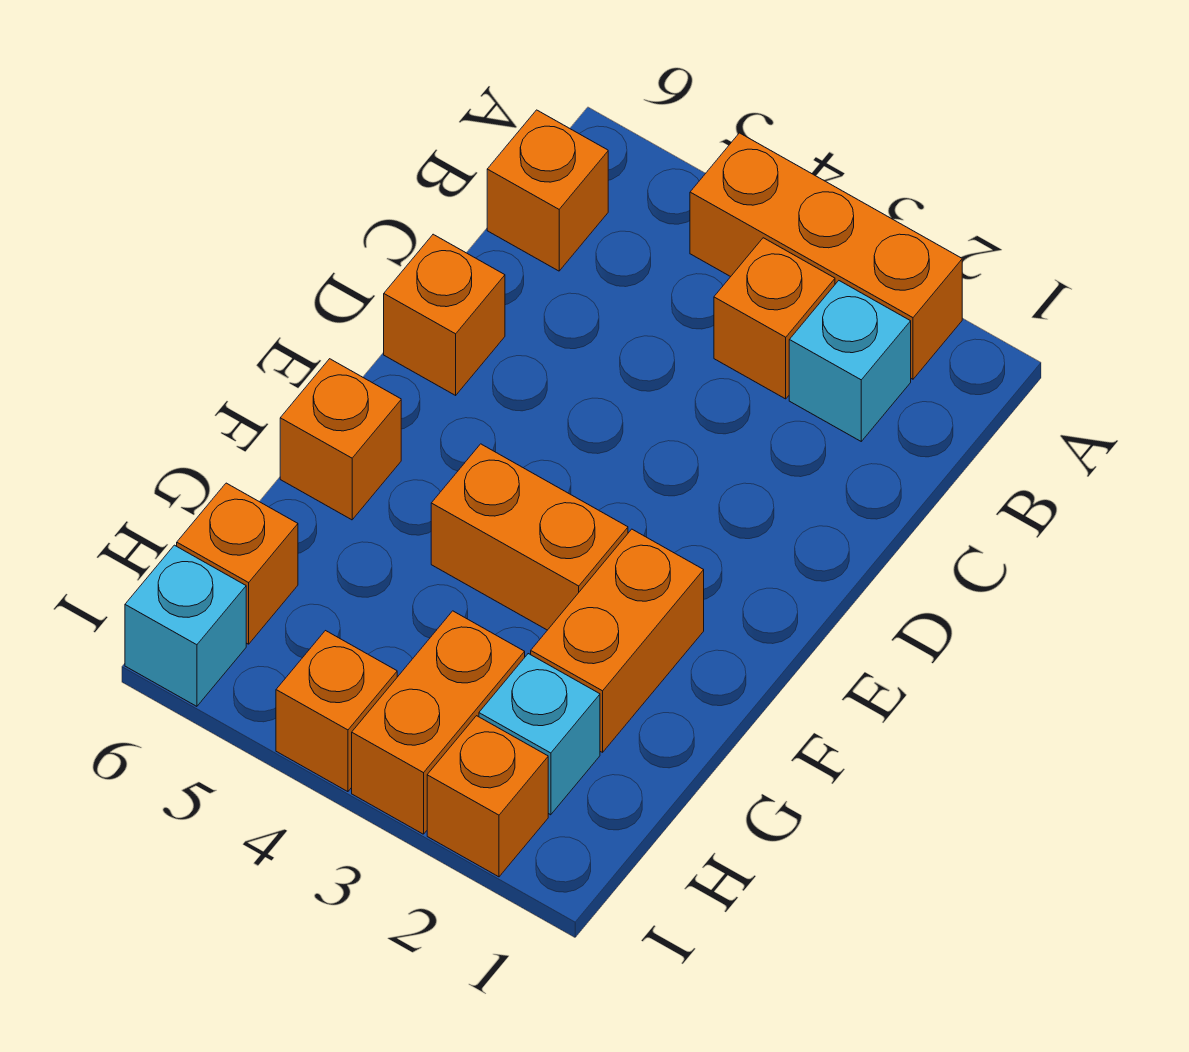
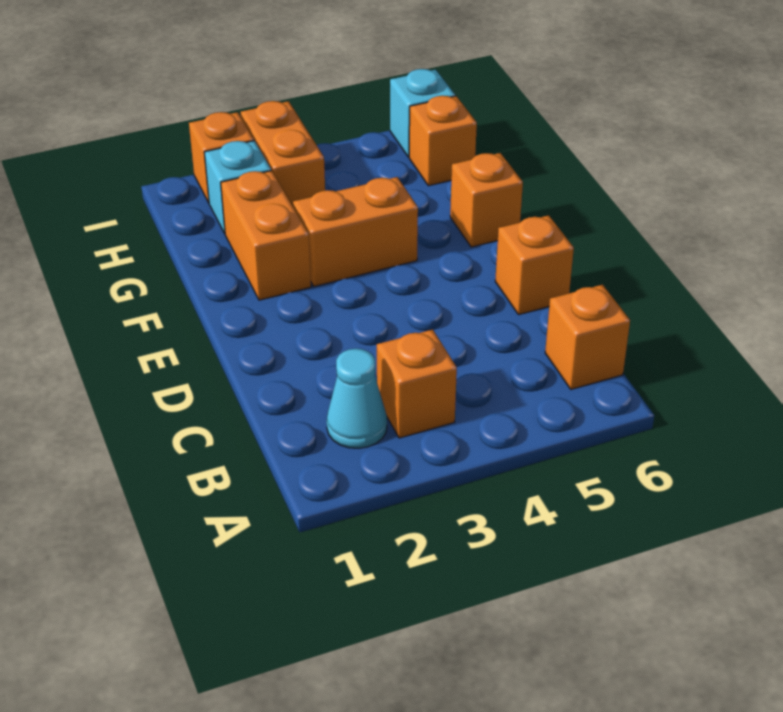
orange brick A2:A4 level 1 -> none
cyan brick B2 level 1 -> cyan cone B2 level 1
orange brick I4 level 1 -> none

